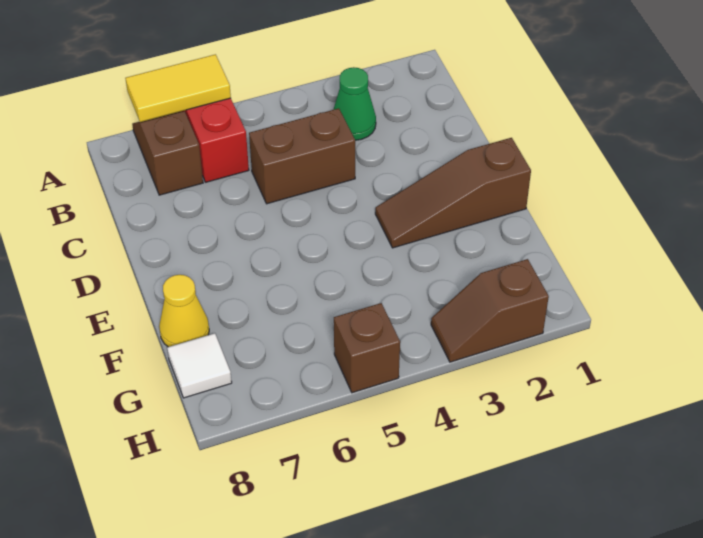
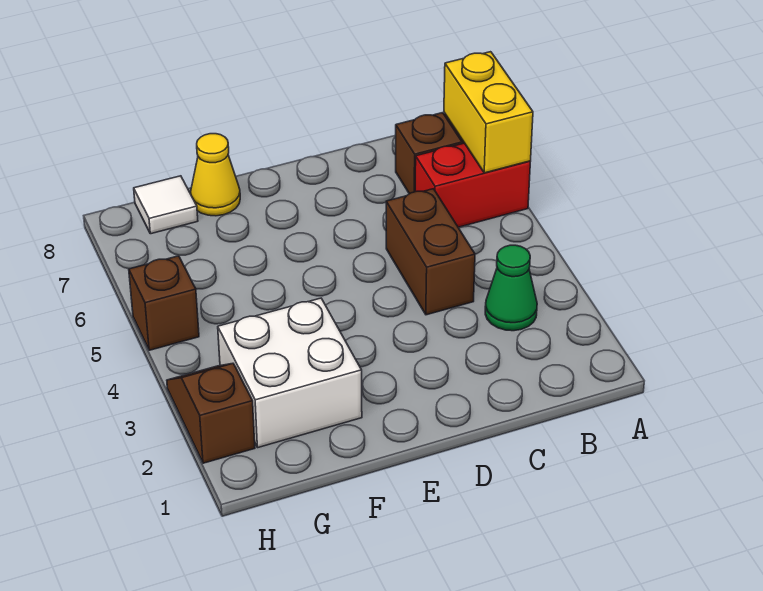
yellow tile A6:A7 level 2 -> yellow brick A6:A7 level 2
brown slope E1:E3 level 1 top 1 -> none
none -> white brick F2:G3 level 1

